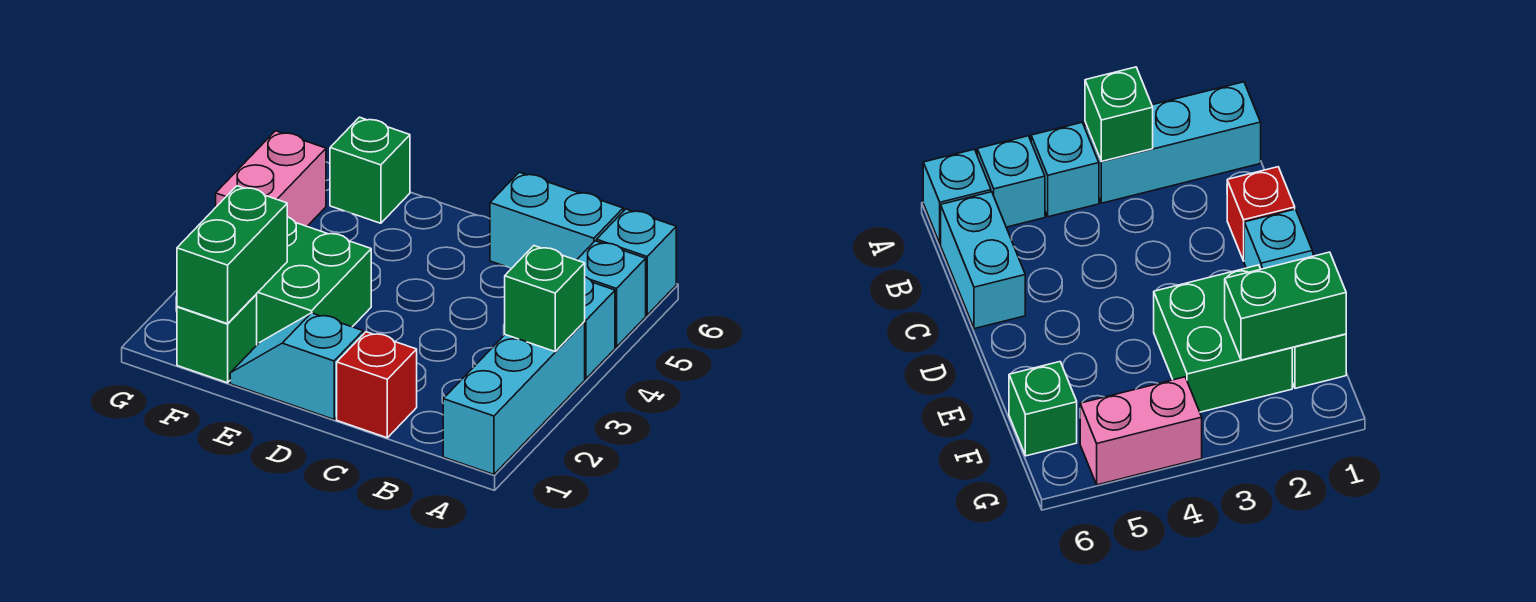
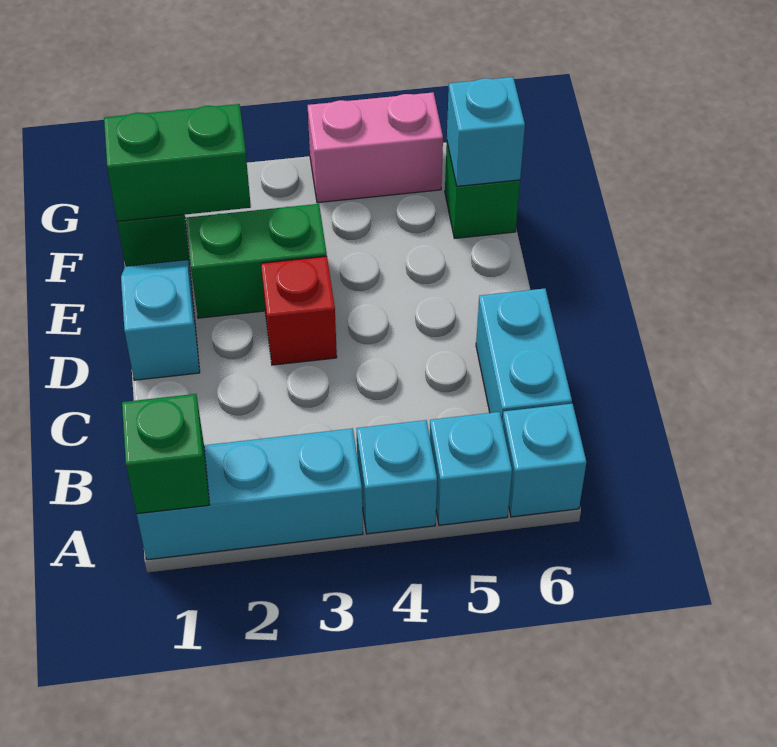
green brick A3 level 2 -> green brick A1 level 2
red brick C1 level 1 -> red brick D3 level 1
green brick E2:F3 level 1 -> green brick E2:E3 level 1
none -> cyan brick F6 level 2

